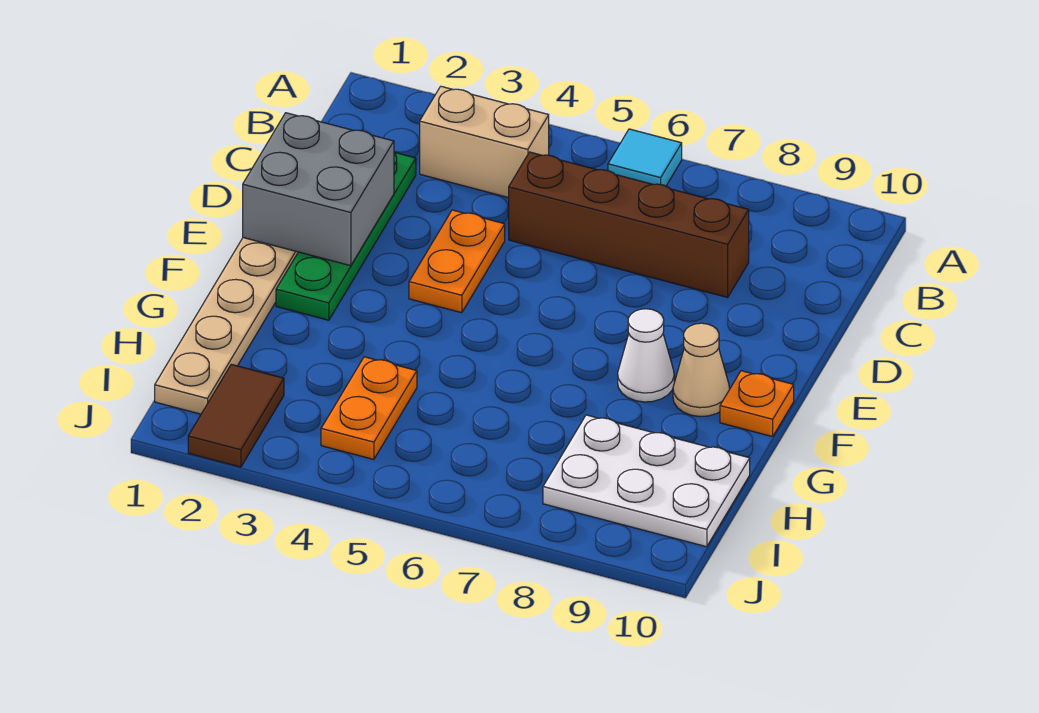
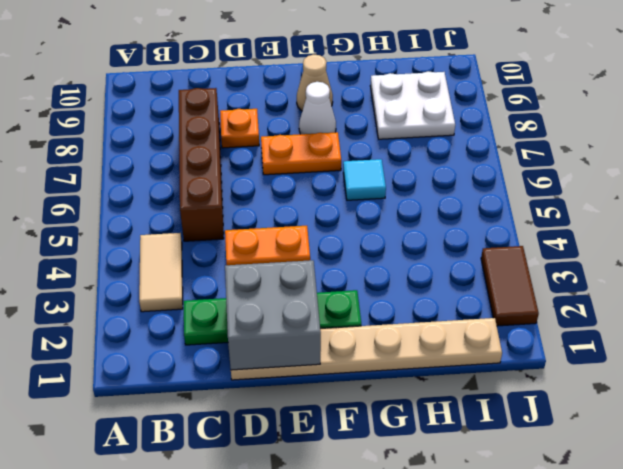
cyan tile A6 level 1 -> cyan tile G6 level 1
tan brick B3:B4 level 1 -> tan tile B3:B4 level 1
orange plate F10 level 1 -> orange plate D8 level 1
orange plate H4:I4 level 1 -> orange plate E7:F7 level 1
white plate H8:I10 level 1 -> white plate H8:I9 level 1
brown tile I2:J2 level 1 -> brown tile J2:J3 level 1

